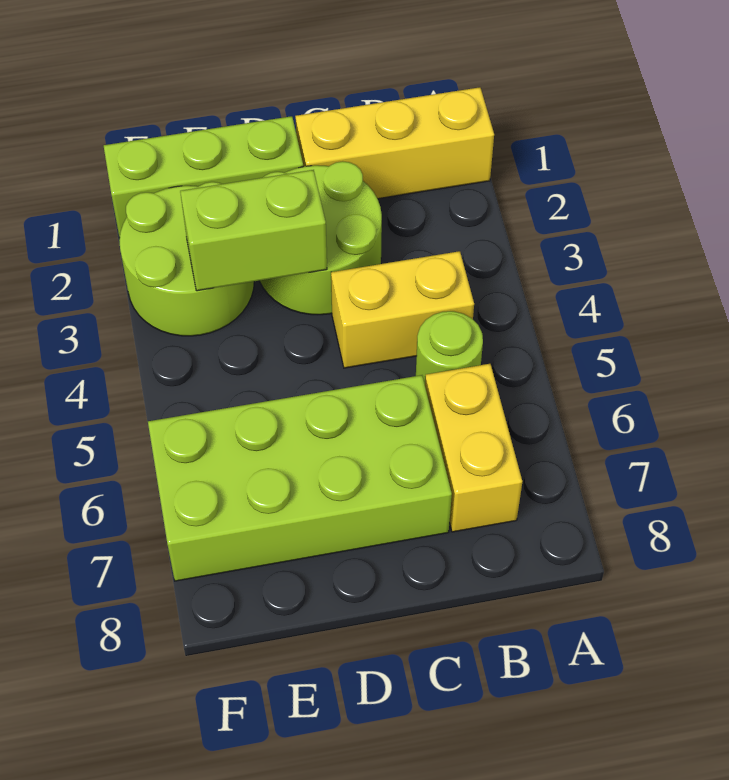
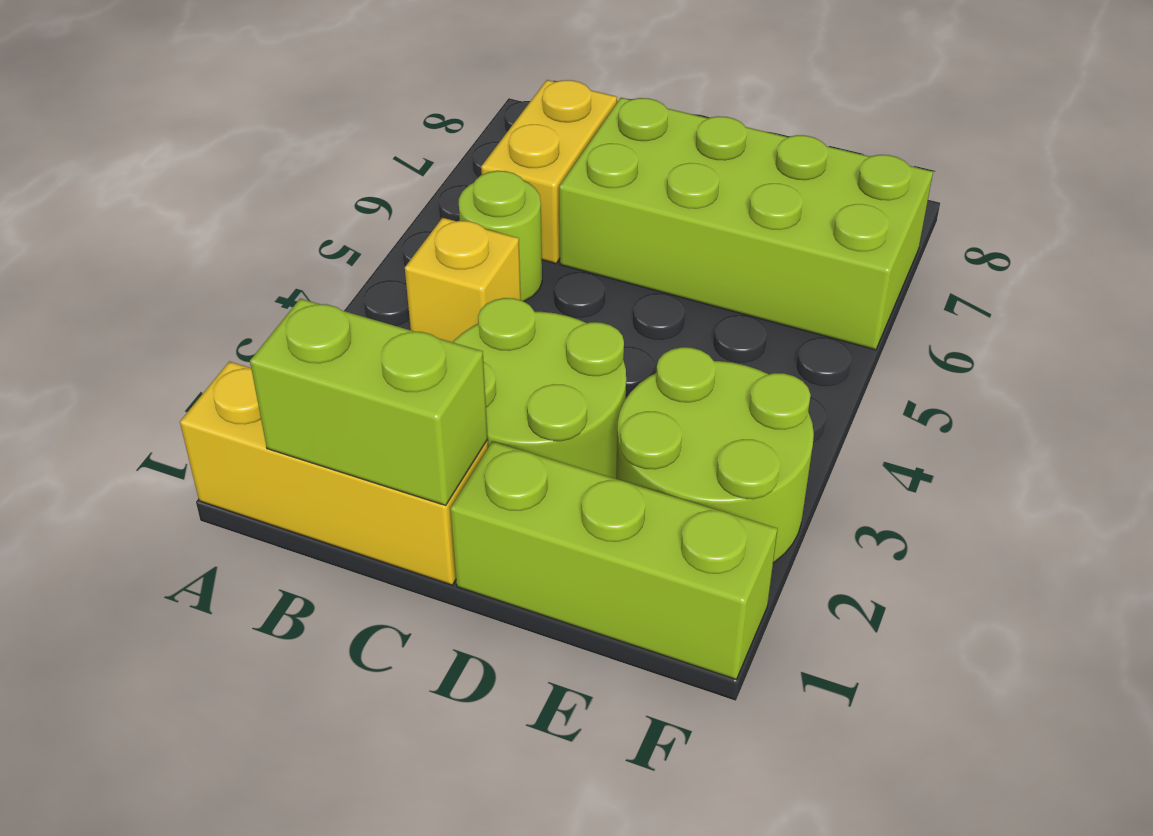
yellow brick B4:C4 level 1 -> yellow brick B4 level 1
lime brick D3:E3 level 2 -> lime brick B1:C1 level 2

